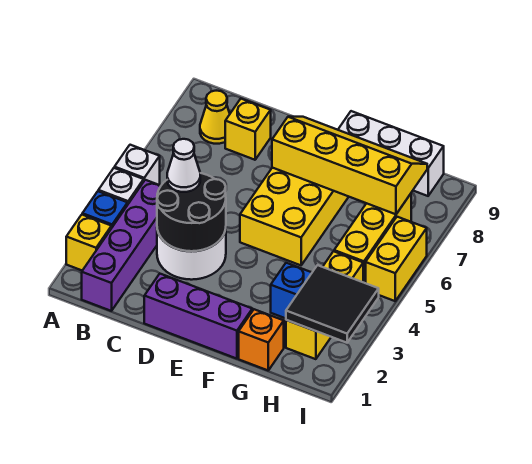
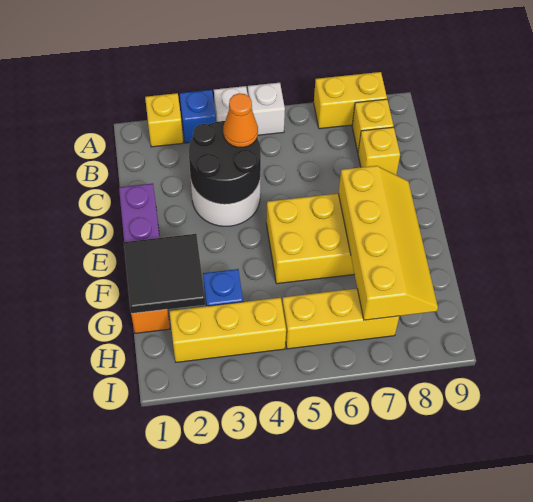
purple brick B1:B4 level 1 -> none
yellow cone B8 level 1 -> yellow brick B8 level 1
white cone C4 level 3 -> orange cone C4 level 3
white brick F9:H9 level 1 -> none
black tile H2:I3 level 2 -> black tile F1:G2 level 2
yellow brick I5:I6 level 1 -> yellow brick A7:A8 level 1

